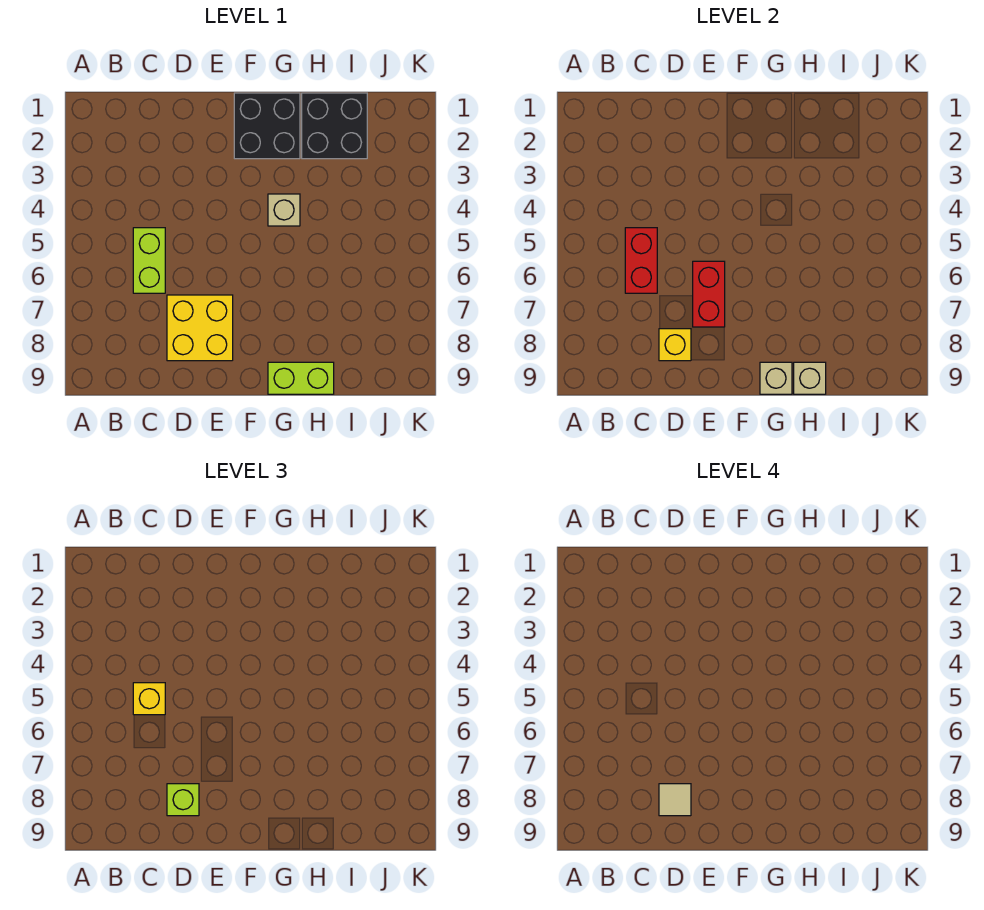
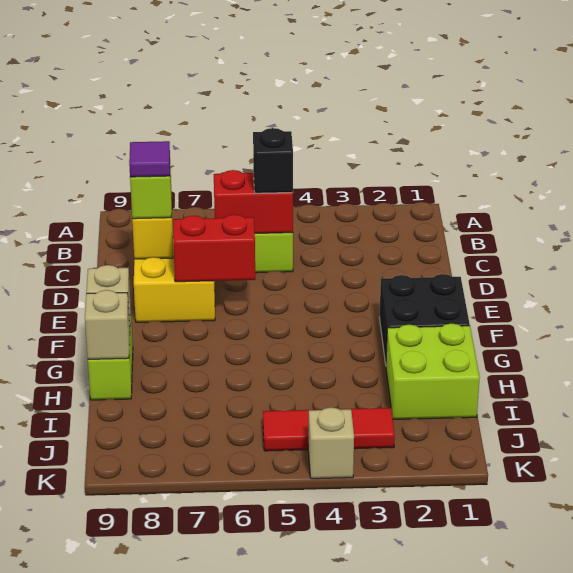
yellow brick C5 level 3 -> black brick C5 level 3
tan tile D8 level 4 -> purple tile D8 level 4
tan brick G4 level 1 -> tan brick K4 level 1
black brick H1:I2 level 1 -> lime brick H1:I2 level 1
none -> red tile J3:J5 level 1

